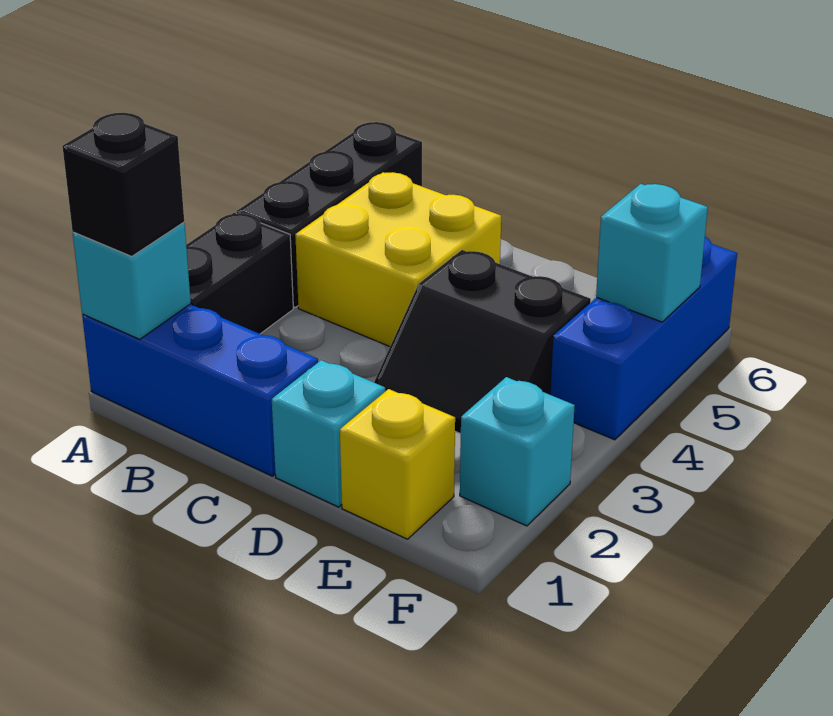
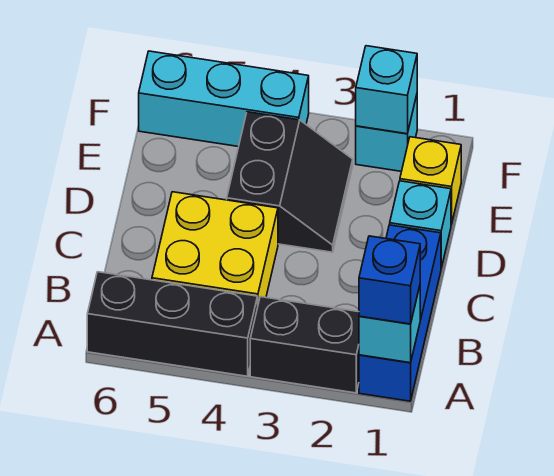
black brick A1 level 3 -> blue brick A1 level 3
blue brick F4:F6 level 1 -> cyan brick F4:F6 level 1
cyan brick F5 level 2 -> cyan brick F2 level 2

